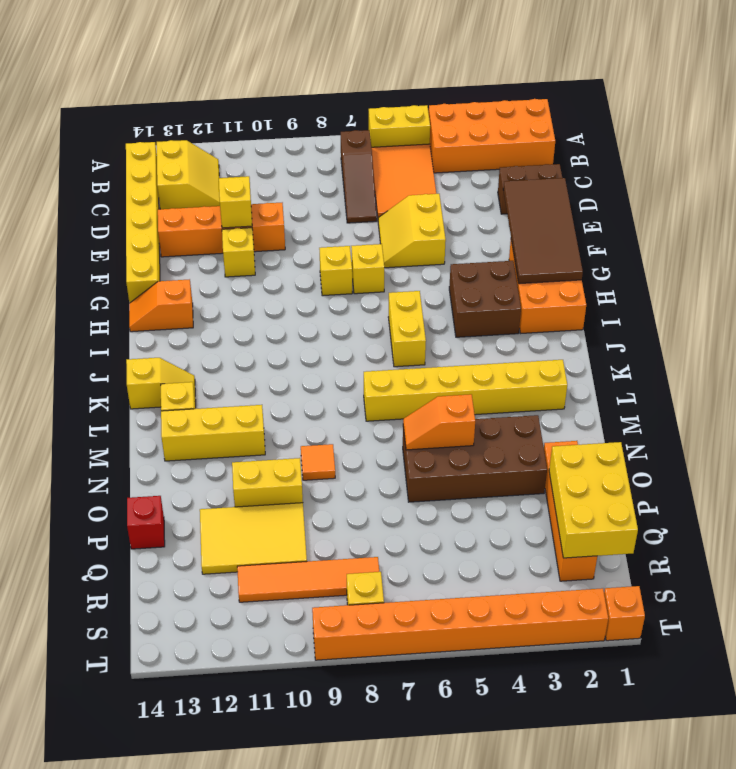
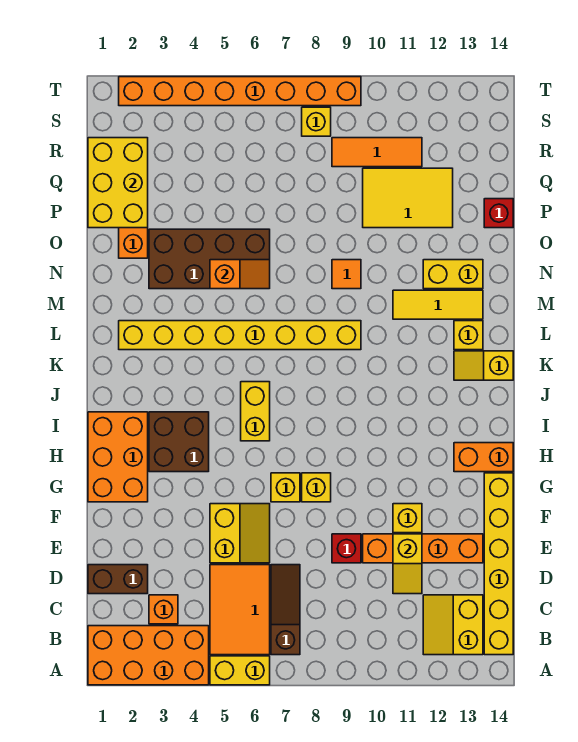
brown tile E1:H2 level 2 -> none
none -> red brick E9 level 1
orange slope H13:H14 level 1 top 13 -> orange brick H13:H14 level 1
yellow brick L2:L7 level 1 -> yellow brick L2:L9 level 1
yellow brick M11:M13 level 1 -> yellow tile M11:M13 level 1
yellow brick O10:O11 level 1 -> yellow brick N12:N13 level 1
orange tile R8:R11 level 1 -> orange tile R9:R11 level 1
orange brick T1 level 1 -> orange brick C3 level 1

